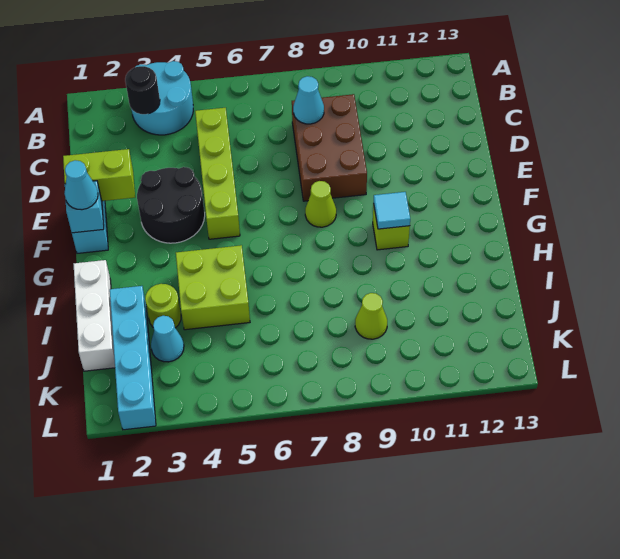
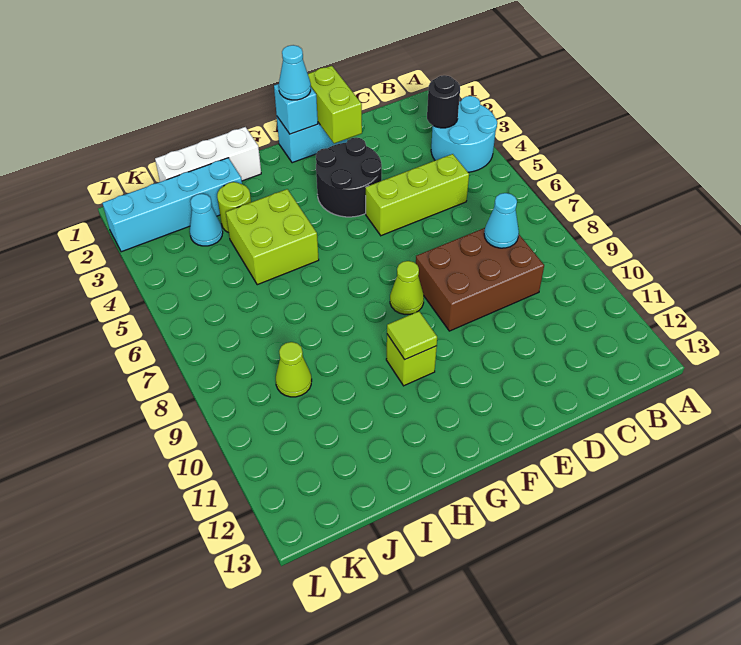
lime brick C5:F5 level 1 -> lime brick C5:E5 level 1
cyan tile G10 level 2 -> lime tile G10 level 2

